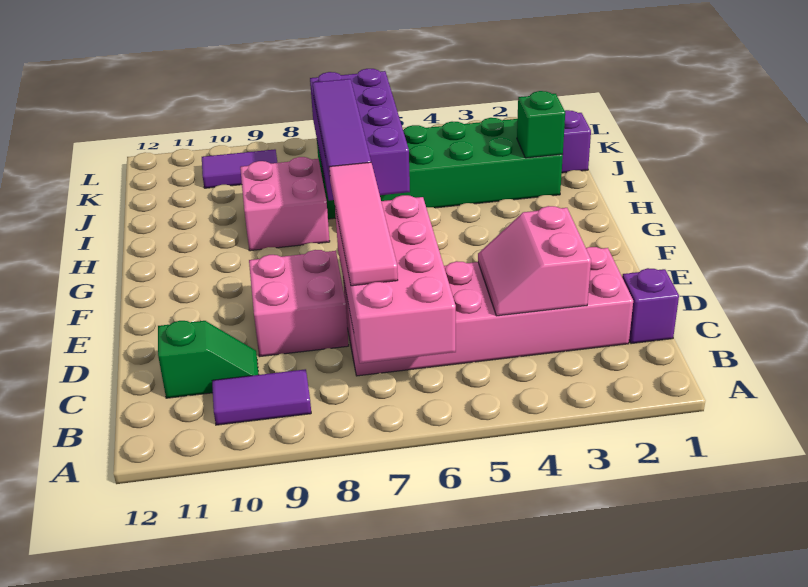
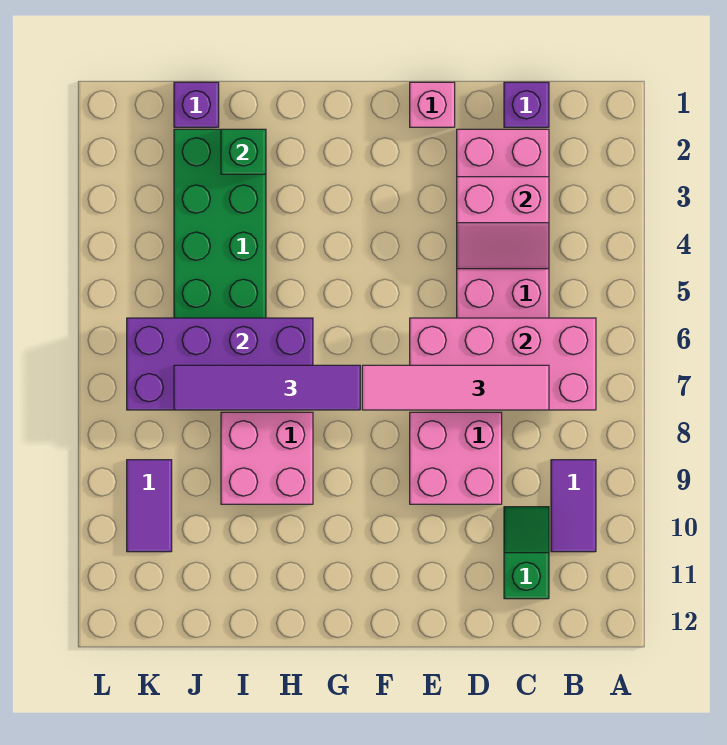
none -> pink brick E1 level 1

